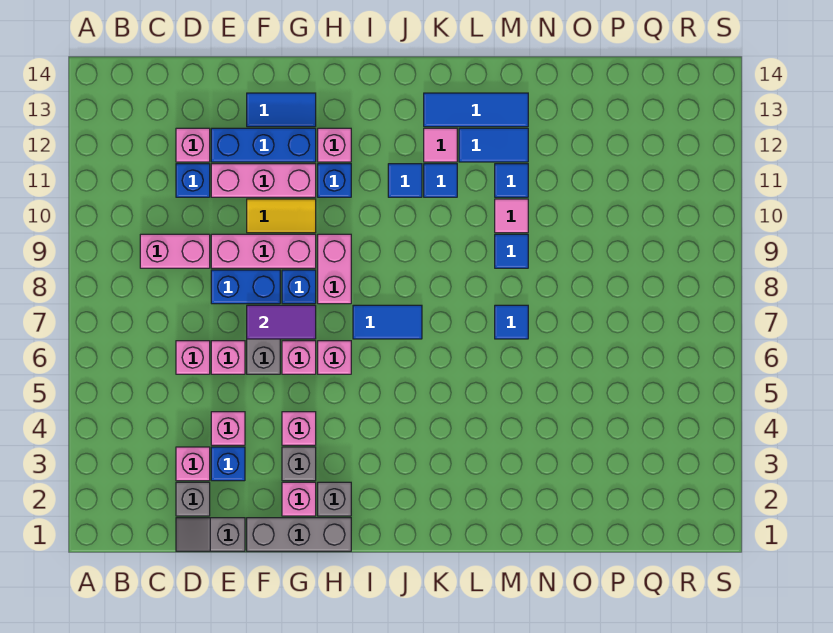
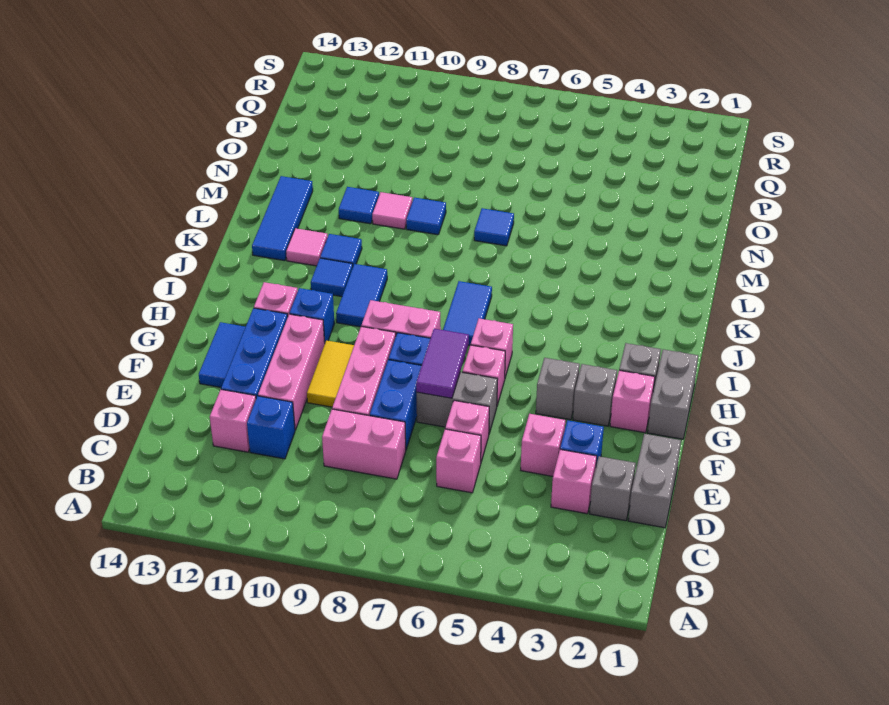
pink brick C9:D9 level 1 -> pink brick D8:D9 level 1
grey slope D1:E1 level 1 top E -> grey brick D1:E1 level 1
grey brick F1:H1 level 1 -> grey brick G1:H1 level 1
pink brick G4 level 1 -> grey brick G4 level 1
blue tile L12:M12 level 1 -> blue tile I10:J10 level 1

